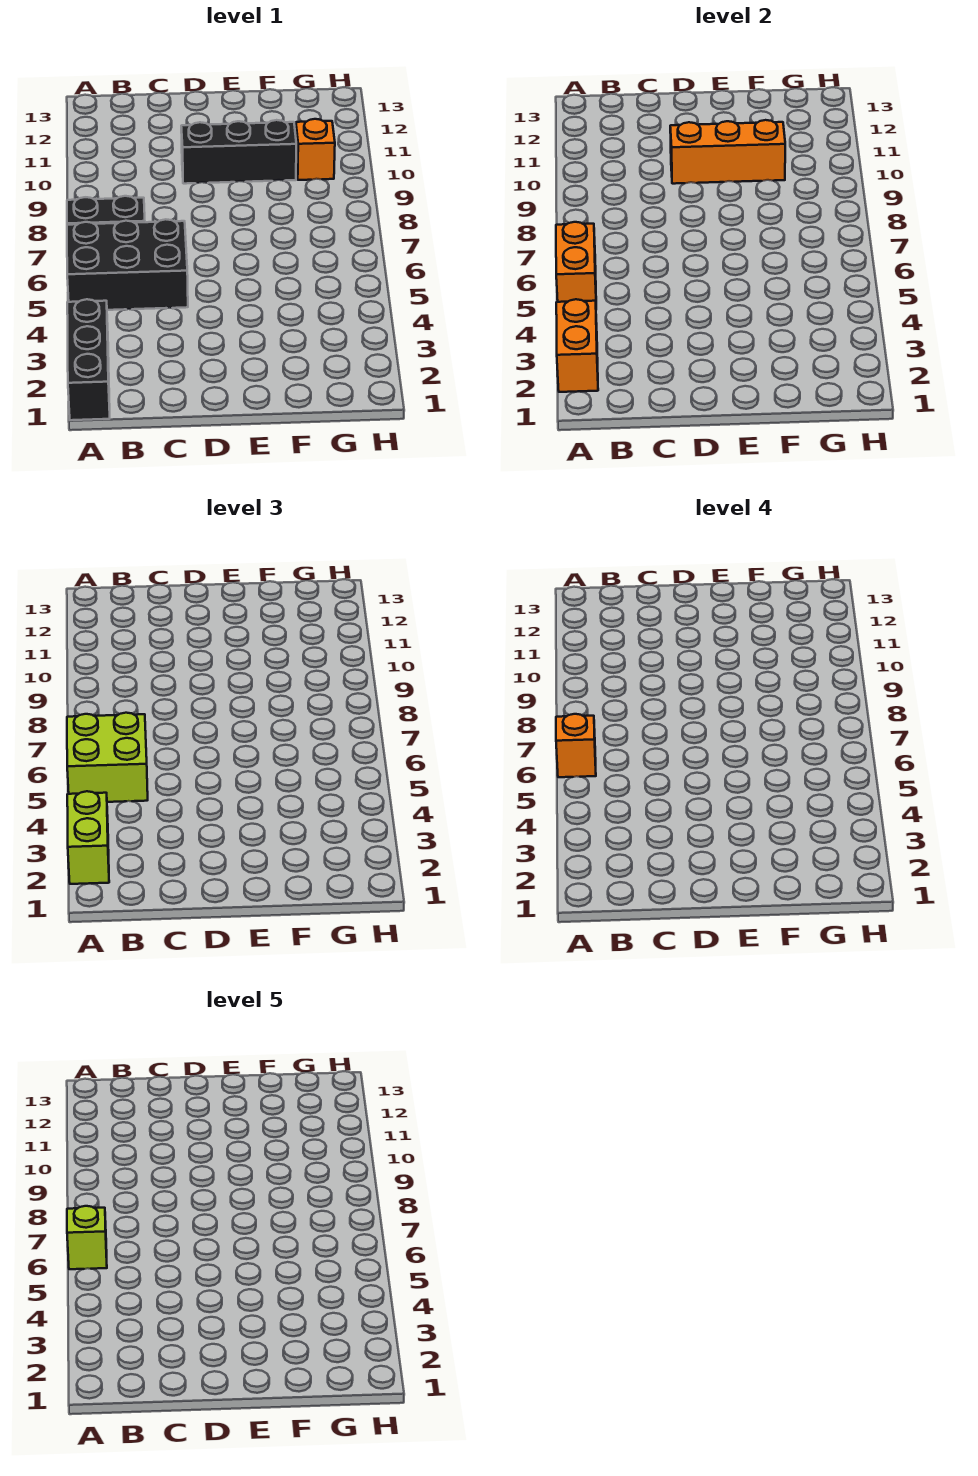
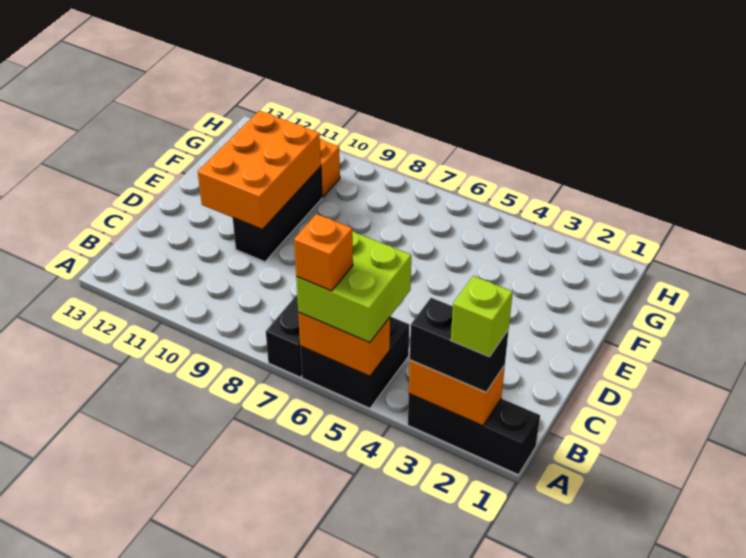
lime brick A2:A3 level 3 -> black brick A2:A3 level 3
black brick A5:C6 level 1 -> black brick A5:B6 level 1
lime brick A6 level 5 -> lime brick A2 level 4
orange brick D10:F10 level 2 -> orange brick D10:F11 level 2

